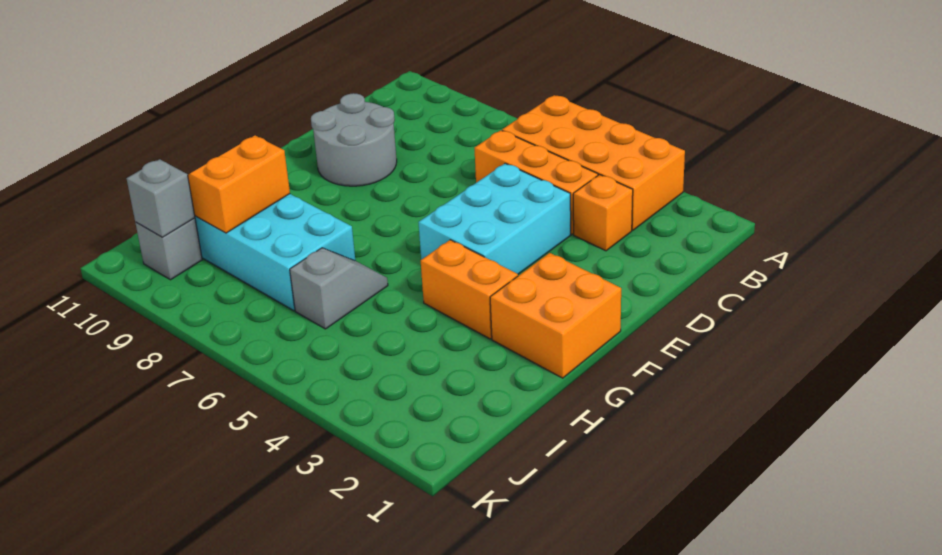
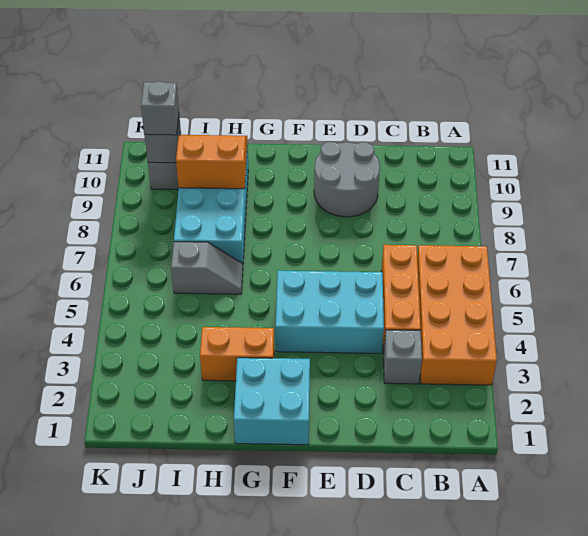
orange brick C3 level 1 -> grey brick C3 level 1
orange brick F1:G2 level 1 -> cyan brick F1:G2 level 1
orange brick G3:G4 level 1 -> orange brick G3:H3 level 1
none -> grey brick J10 level 3

